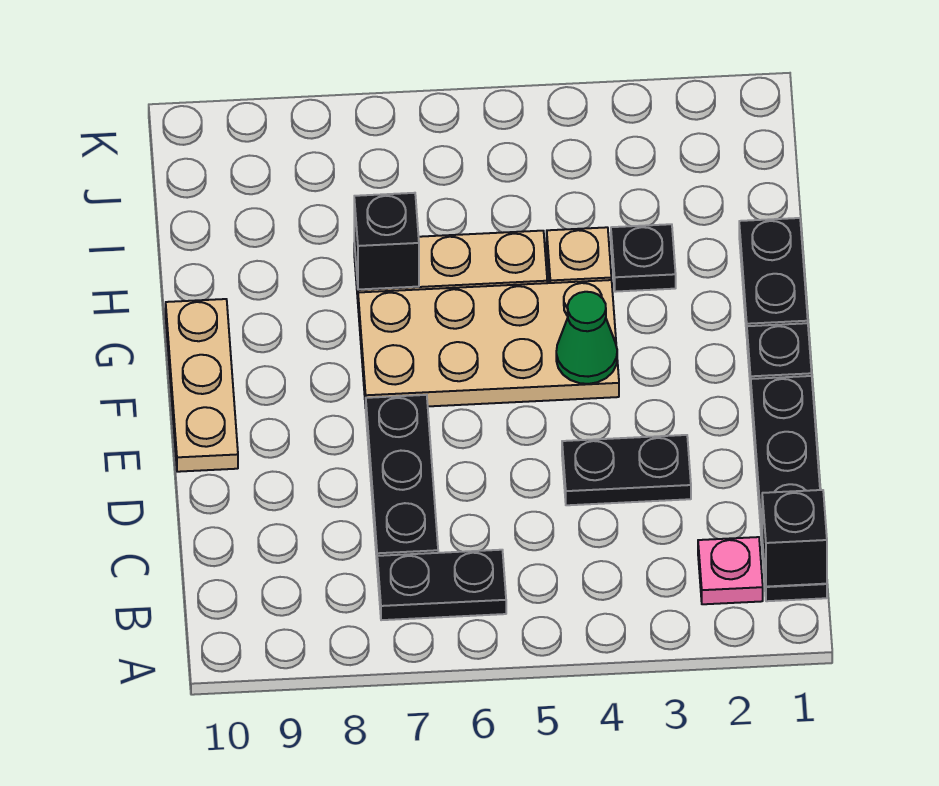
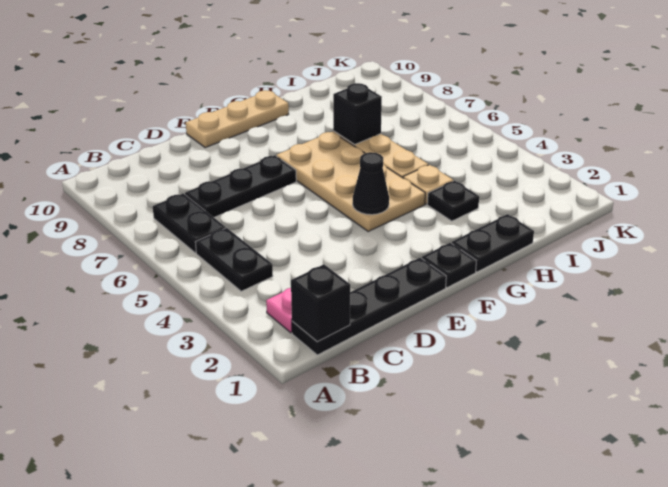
black plate D3:D4 level 1 -> black plate B4:B5 level 1
green cone F4 level 2 -> black cone F4 level 2

